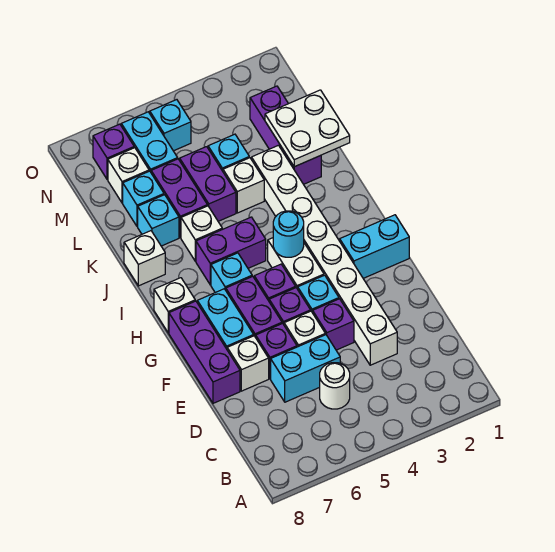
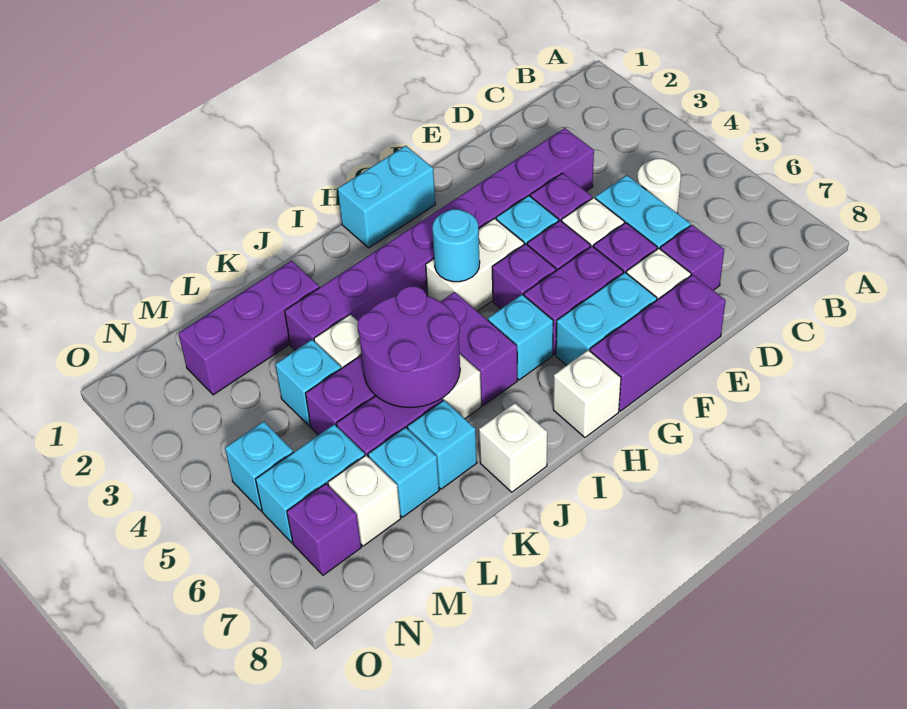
white brick D3:K3 level 1 -> purple brick D3:K3 level 1
none -> purple brick D7 level 1
cyan brick G1:G2 level 1 -> cyan brick G1:H1 level 1
none -> purple round brick J5:K6 level 2
white plate K1:L2 level 2 -> none

